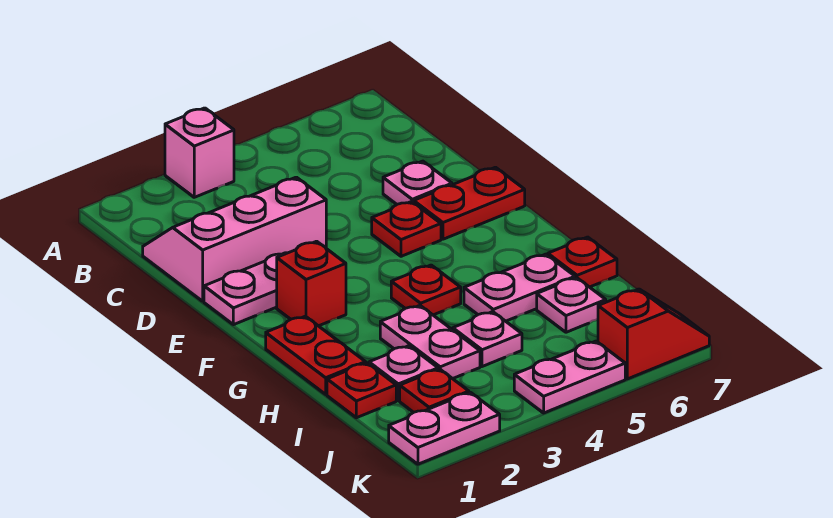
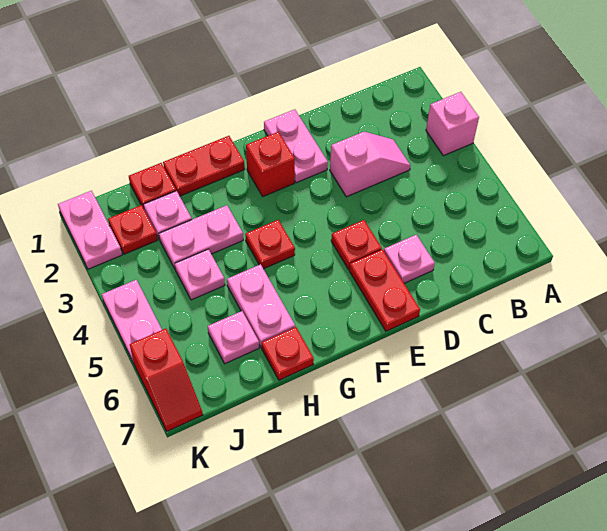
pink slope C1:D3 level 1 top D -> pink slope C3:D3 level 1 top D

